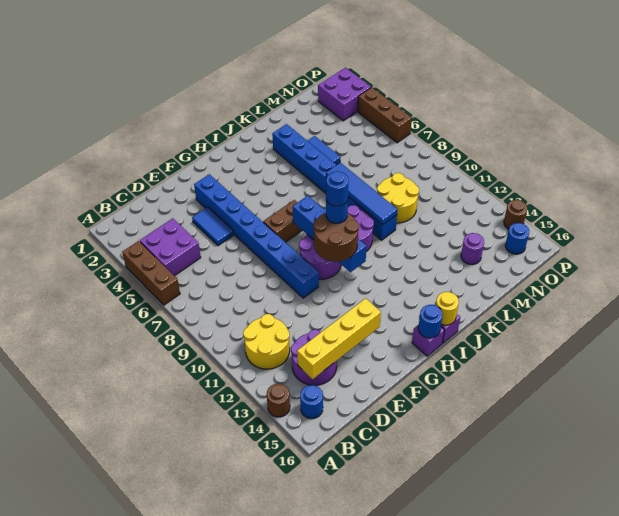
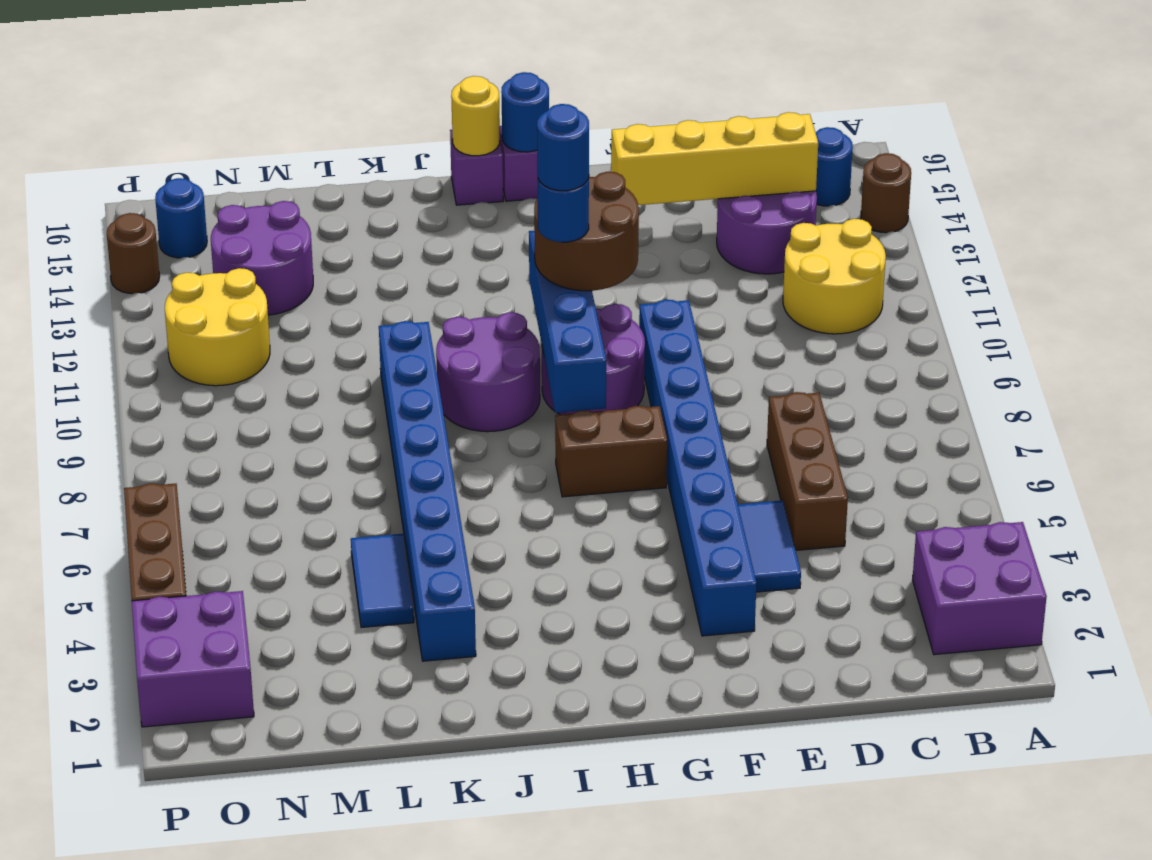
brown brick A4:A6 level 1 -> brown brick D5:D7 level 1
purple brick B4:C5 level 1 -> purple brick A2:B3 level 1
blue tile K7:K10 level 2 -> none
yellow round brick L9:M10 level 1 -> yellow round brick N11:O12 level 1
purple round brick M14 level 1 -> purple round brick M13:N14 level 1

